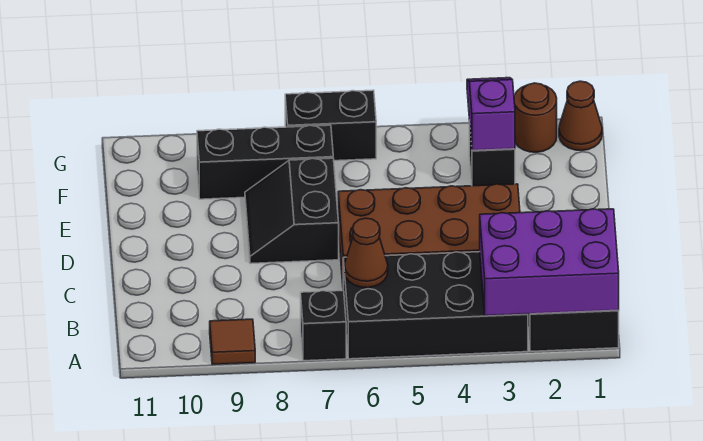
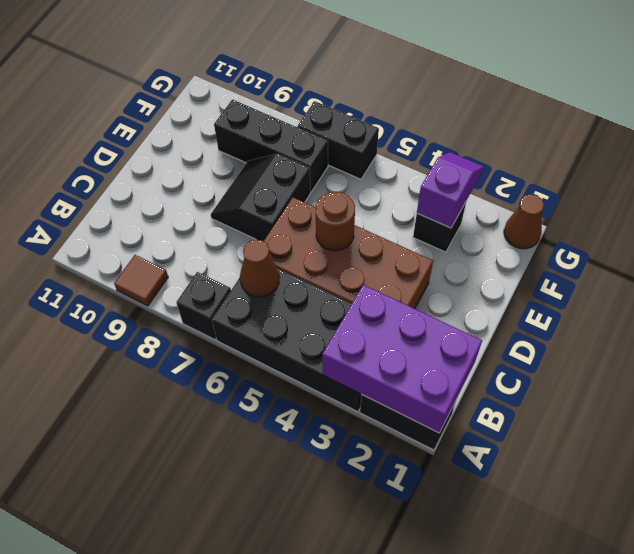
brown round brick G2 level 1 -> brown round brick D5 level 2

